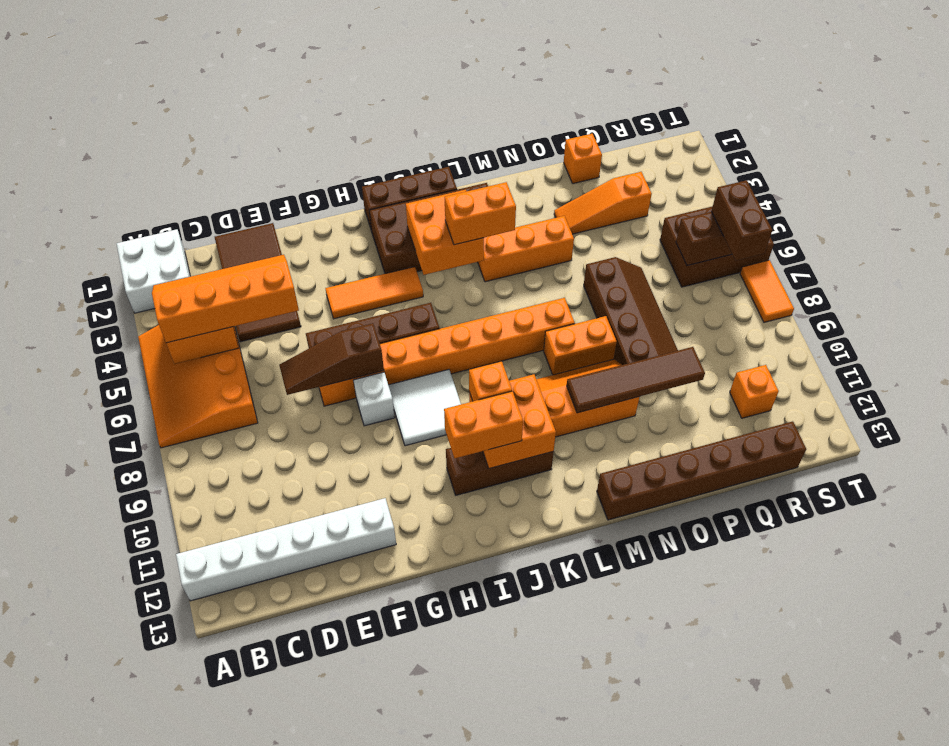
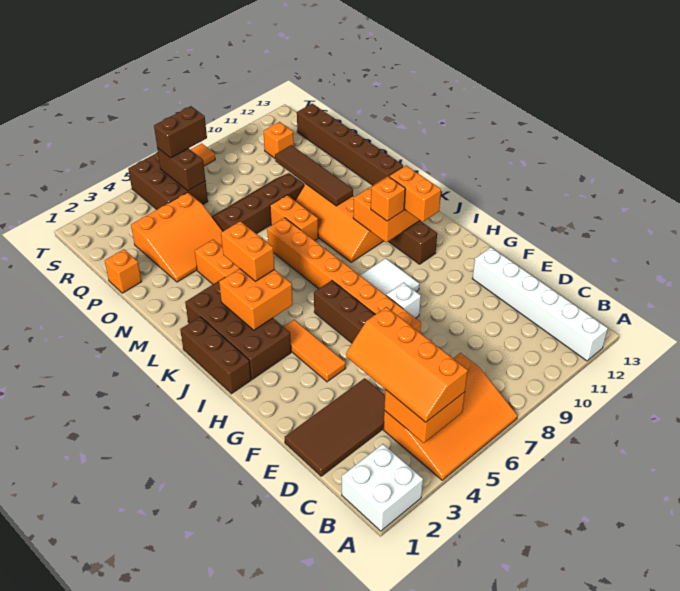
brown slope E7:G7 level 2 top G -> none
orange slope O3:Q3 level 1 top Q -> orange slope O3:Q5 level 1 top Q

